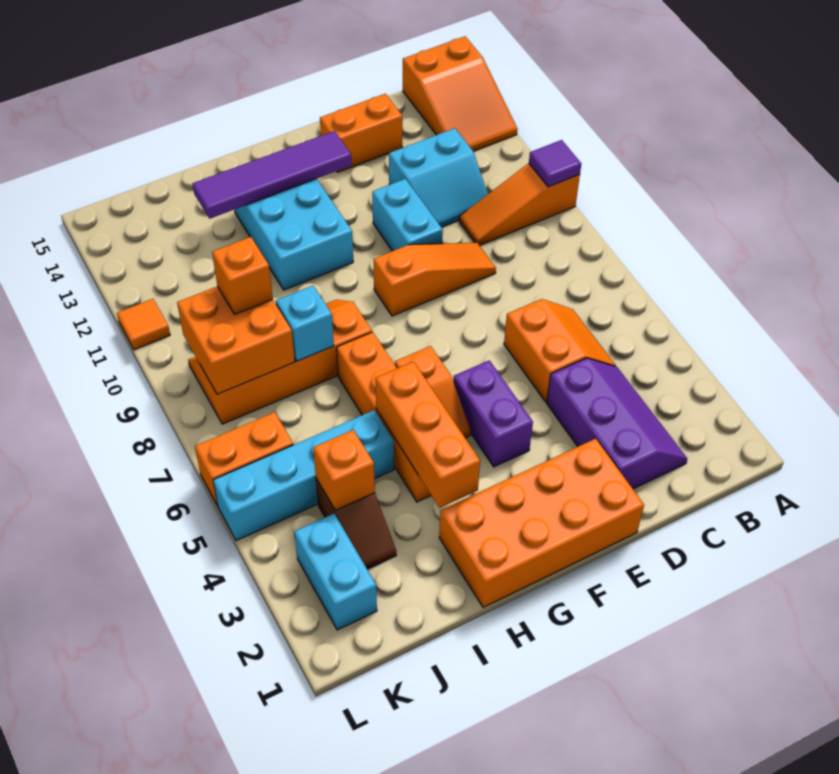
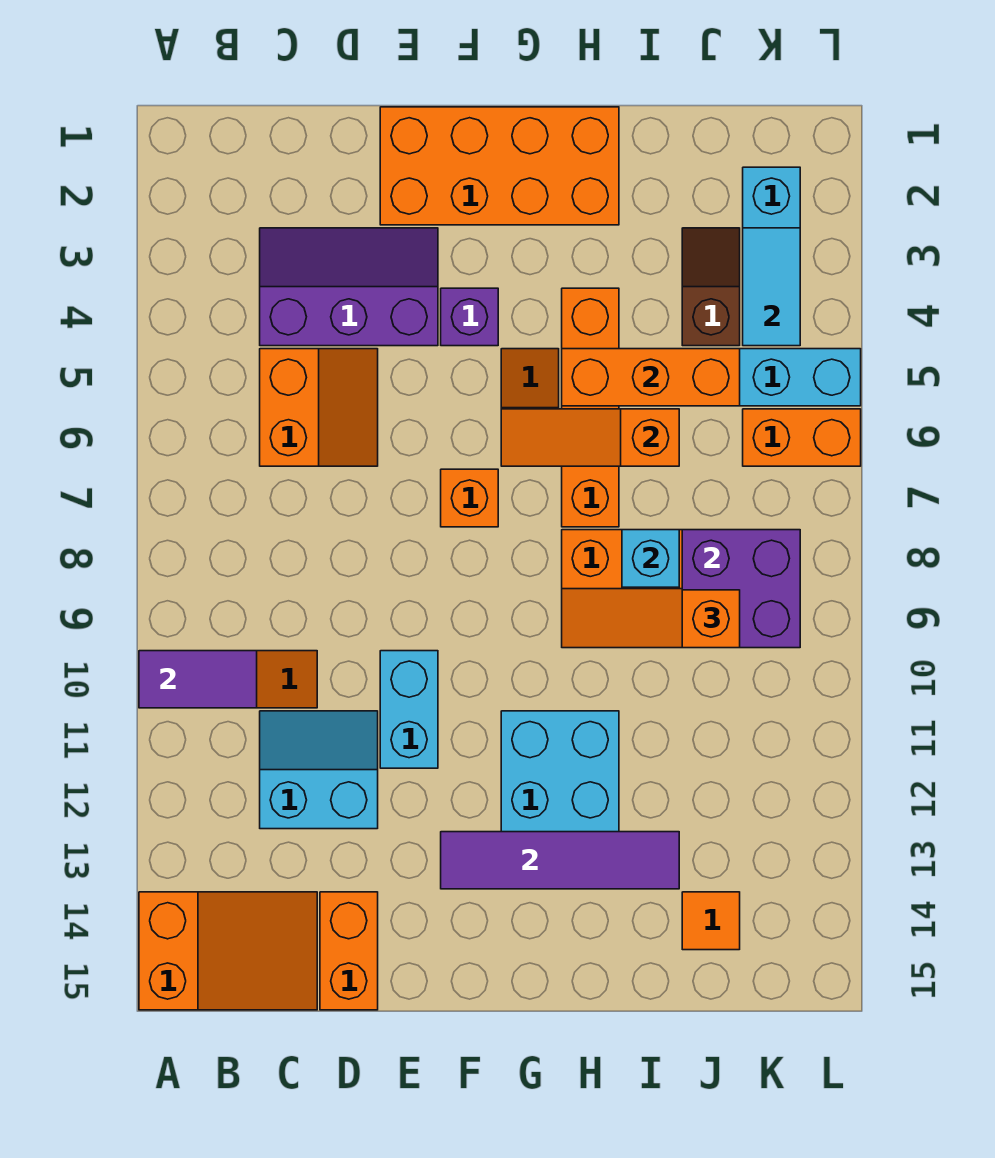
purple tile A10 level 2 -> purple tile A10:B10 level 2
orange slope A13:B15 level 1 top 15 -> orange slope A14:C15 level 1 top A
purple slope C2:D4 level 1 top D -> purple slope C3:E4 level 1 top 4
orange slope C5:D6 level 1 top D -> orange slope C5:D6 level 1 top C
orange slope D9:F9 level 1 top F -> orange slope G6:I6 level 2 top I
orange brick D14:E14 level 1 -> orange brick D14:D15 level 1
purple brick F4:F5 level 1 -> purple brick F4 level 1
orange brick H3:H5 level 2 -> orange brick H5:J5 level 2
orange brick J4 level 2 -> orange brick F7 level 1
orange brick J8:K9 level 2 -> purple brick J8:K9 level 2
none -> cyan tile K3:K4 level 2
orange tile L11 level 1 -> orange tile J14 level 1

